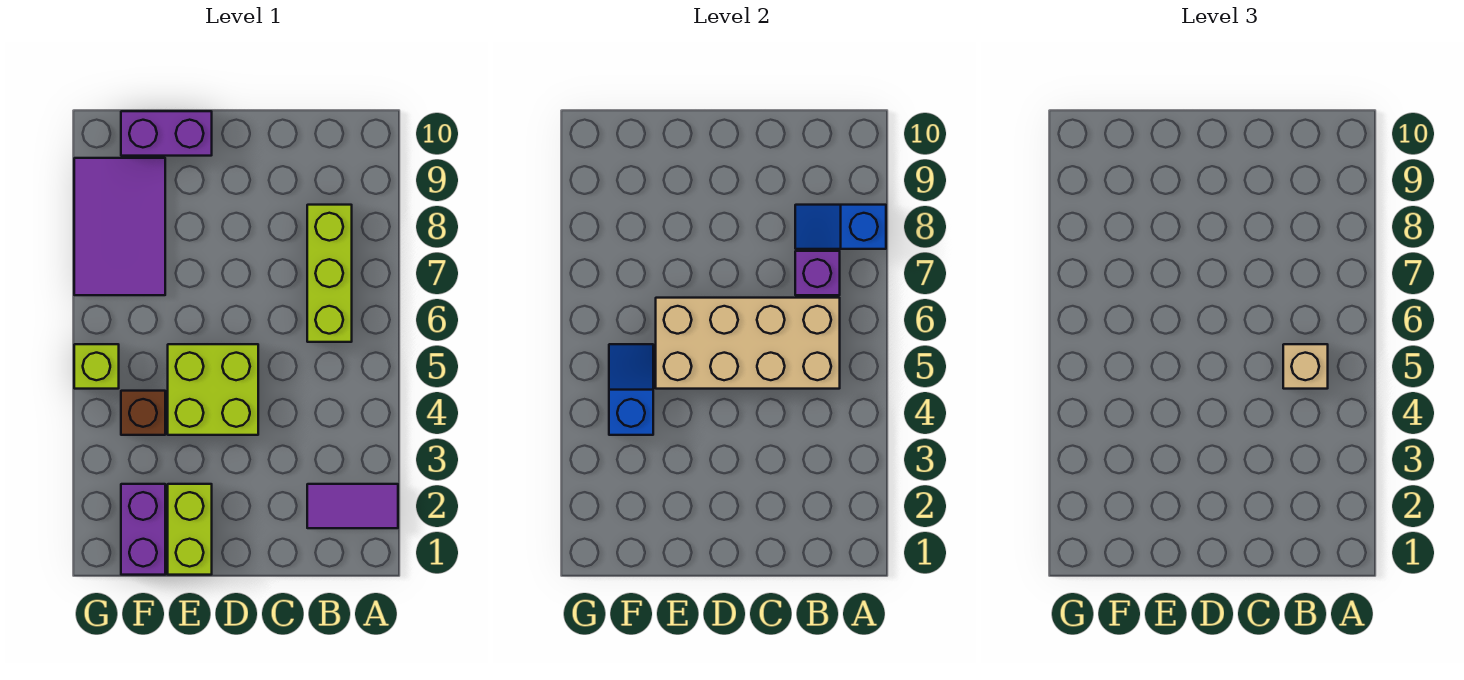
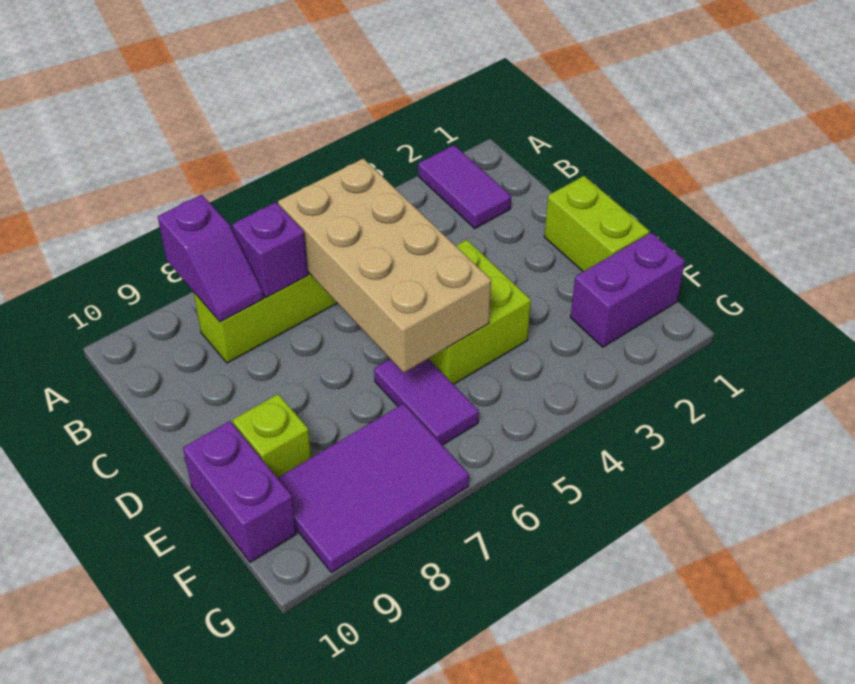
blue slope A8:B8 level 2 top A -> purple slope A8:B8 level 2 top A
tan brick B5 level 3 -> none
lime brick E1:E2 level 1 -> lime brick D1:E1 level 1
none -> purple tile E6:F6 level 1
brown brick F4 level 1 -> none
blue slope F4:F5 level 2 top 4 -> none
lime brick G5 level 1 -> lime brick E9 level 1

